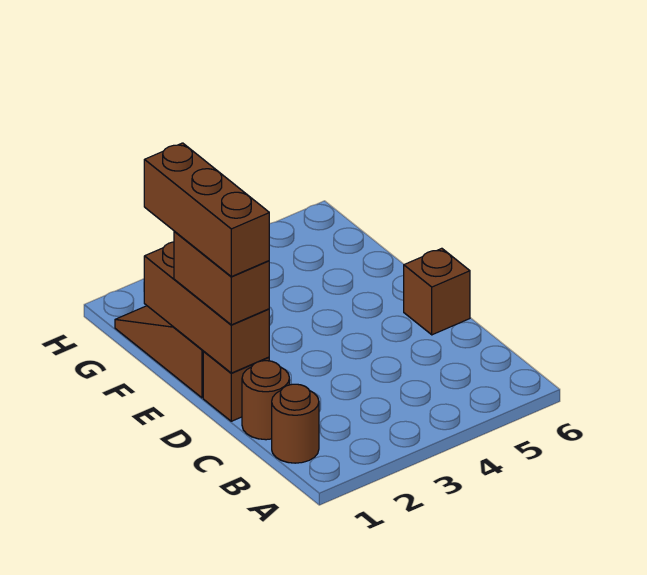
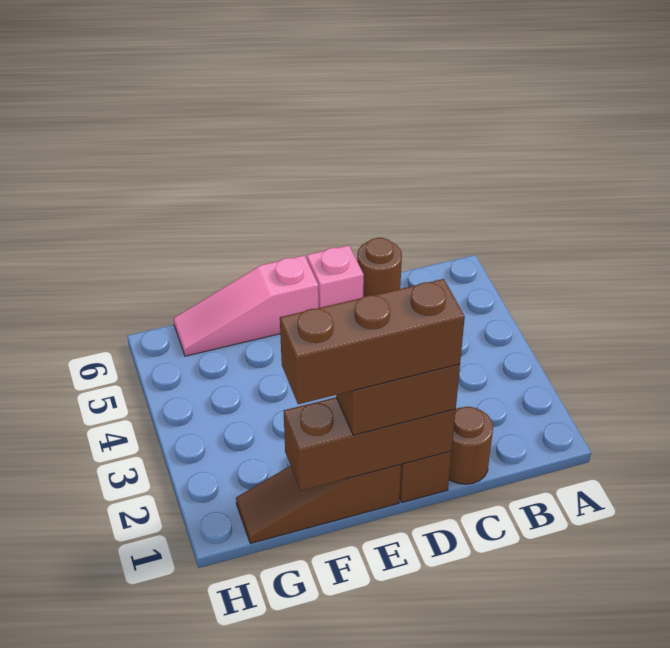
brown round brick B1 level 1 -> brown round brick C6 level 1
brown brick D6 level 1 -> pink brick D6 level 1
none -> pink slope E6:G6 level 1 top E

